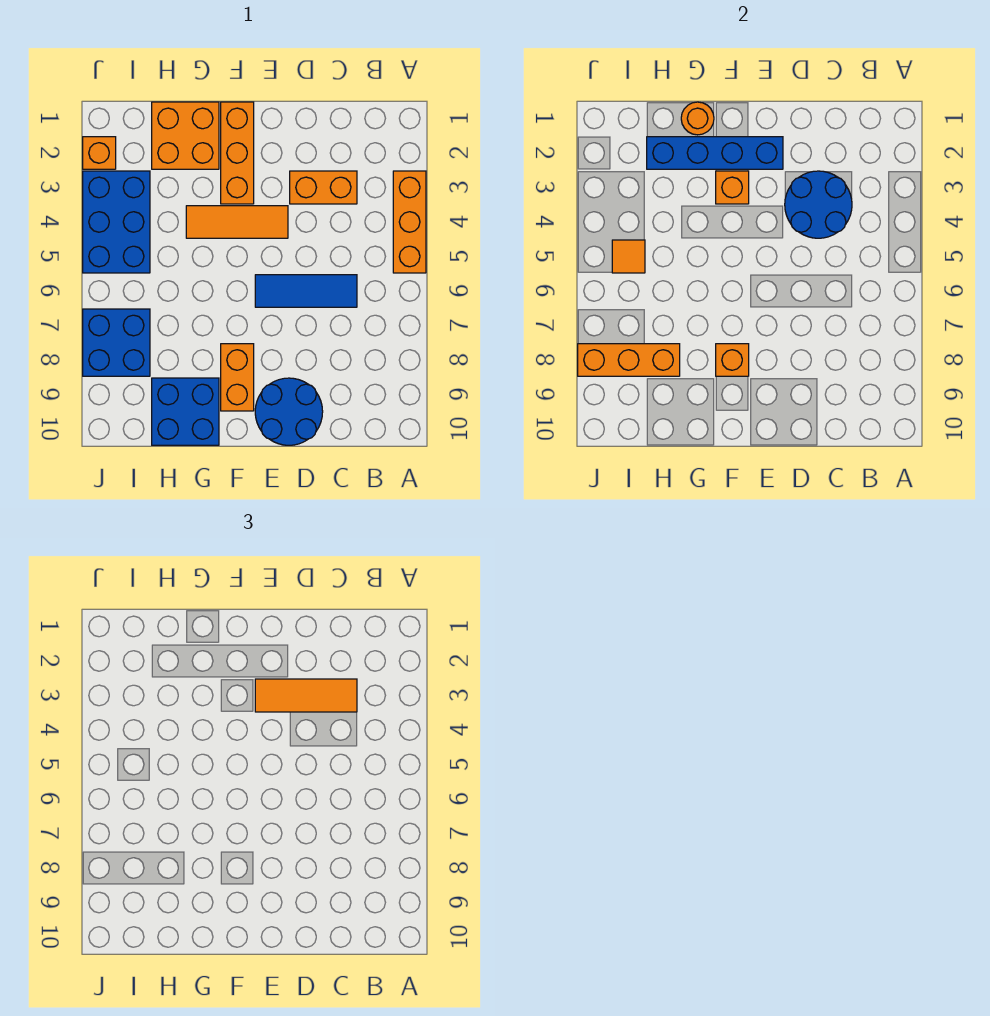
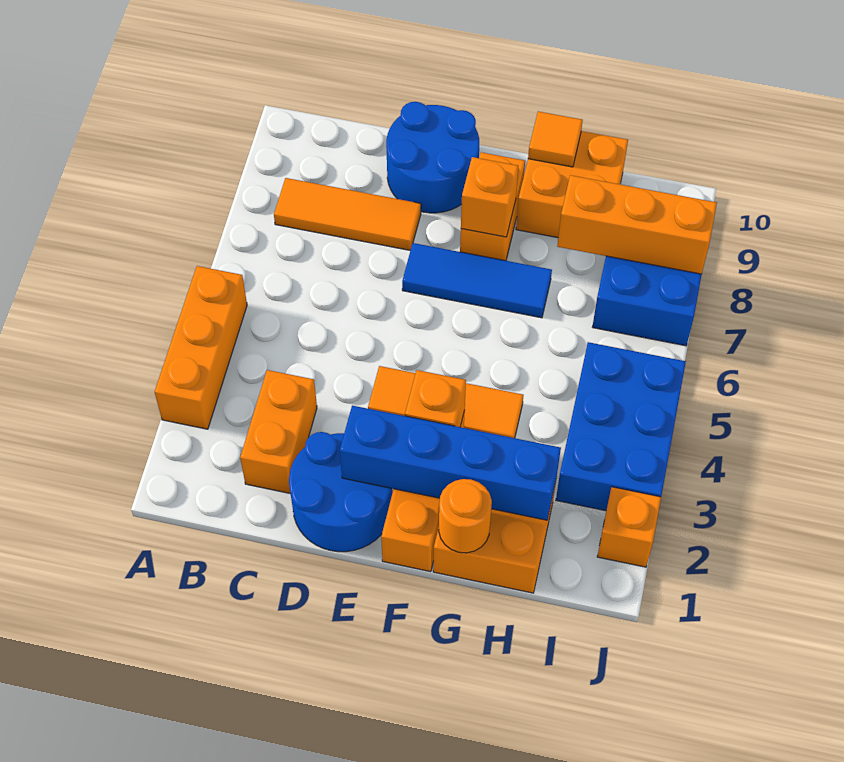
orange brick C3:D3 level 1 -> orange brick C2:C3 level 1
blue round brick C3:D4 level 2 -> blue round brick D1:E2 level 1
orange tile C3:E3 level 3 -> orange tile B8:D8 level 1
blue tile C6:E6 level 1 -> blue tile E7:G7 level 1
blue brick G9:H10 level 1 -> orange brick G9:H10 level 1
orange tile I5 level 2 -> orange tile G10 level 2

